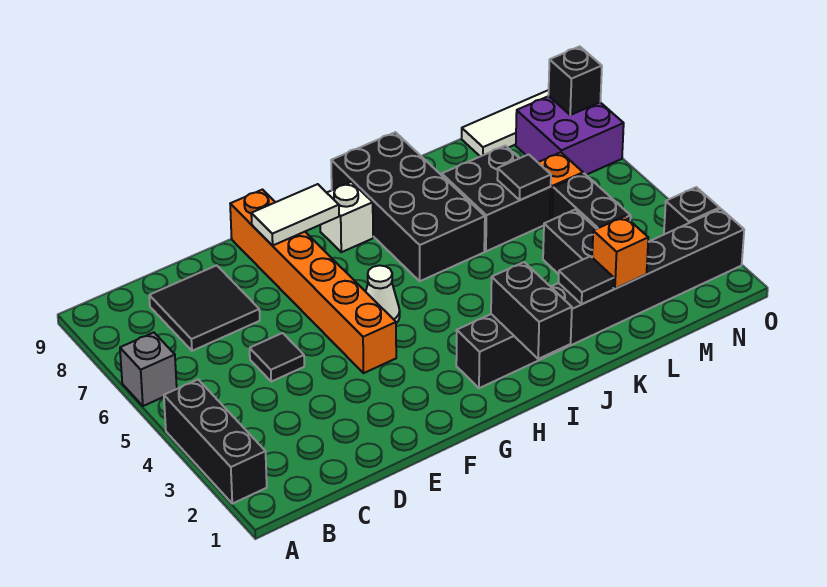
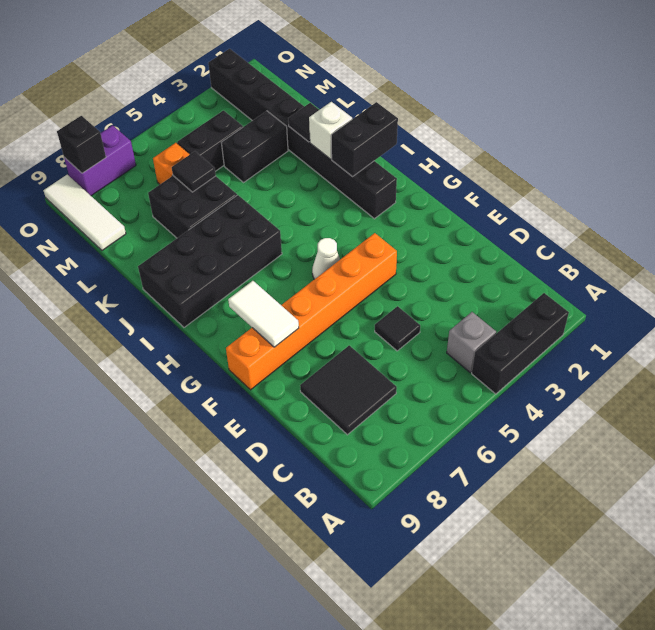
grey brick A6 level 1 -> grey brick B4 level 1
white brick H8 level 1 -> white brick J2 level 2
orange brick L2 level 2 -> none
purple brick N7:O8 level 1 -> purple brick O7:O8 level 1
black brick O3 level 1 -> none

